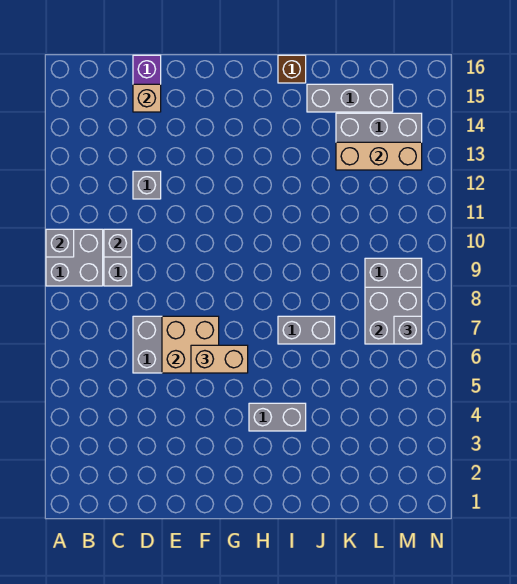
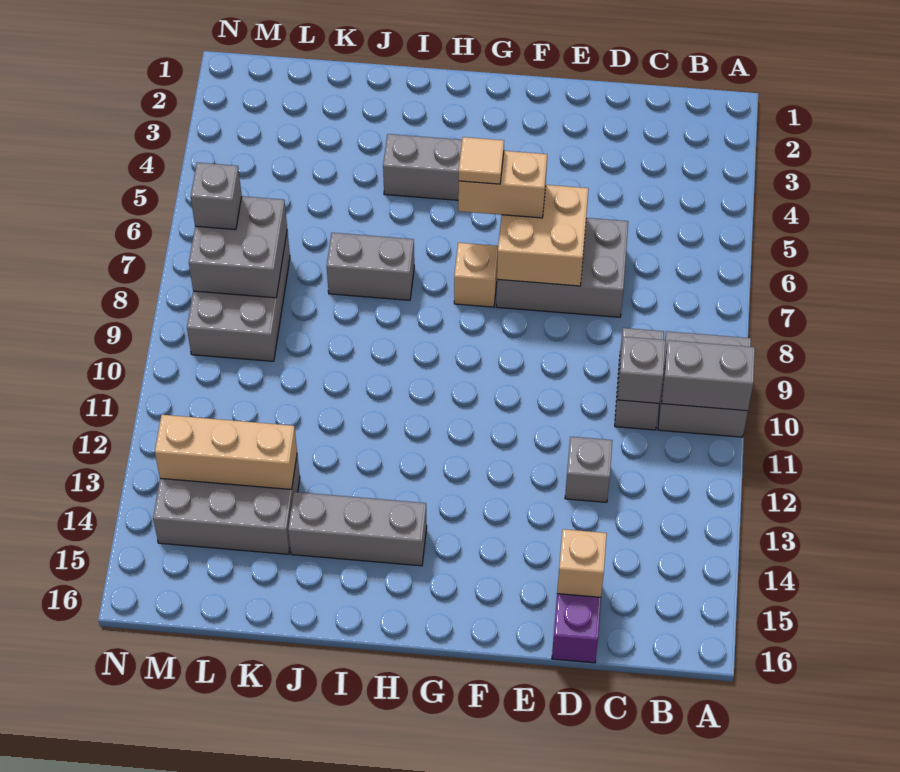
grey brick A10 level 2 -> grey brick A10:B10 level 2
none -> tan tile G6 level 4
none -> tan brick G7 level 1
brown brick I16 level 1 -> none
grey brick J15:L15 level 1 -> grey brick H14:J14 level 1

